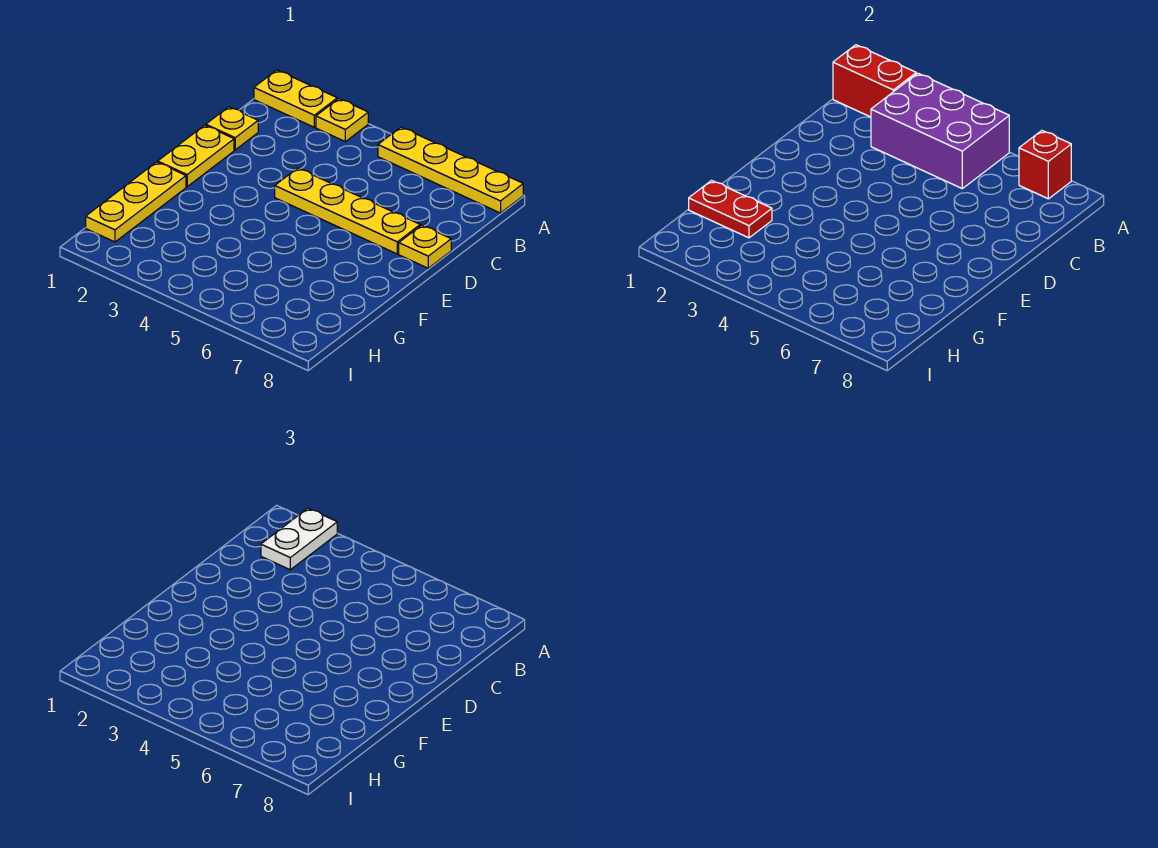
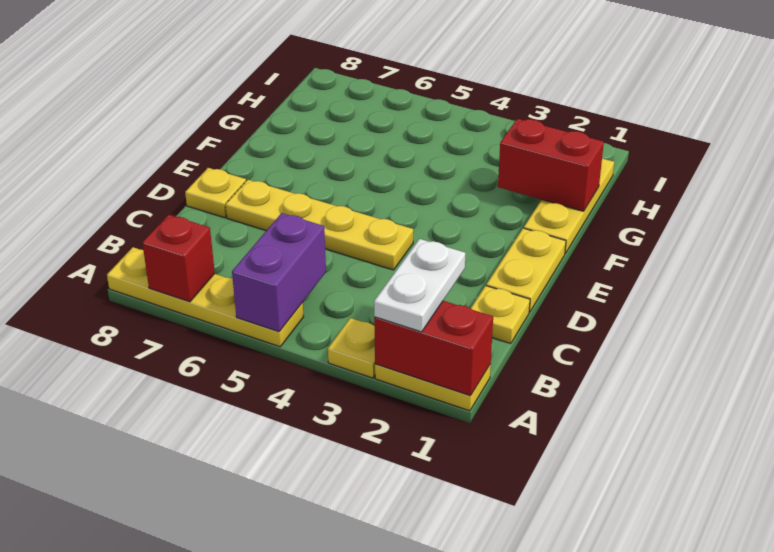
purple brick A3:B5 level 2 -> purple brick A5:B5 level 2
red plate G1:G2 level 2 -> red brick G1:G2 level 2

